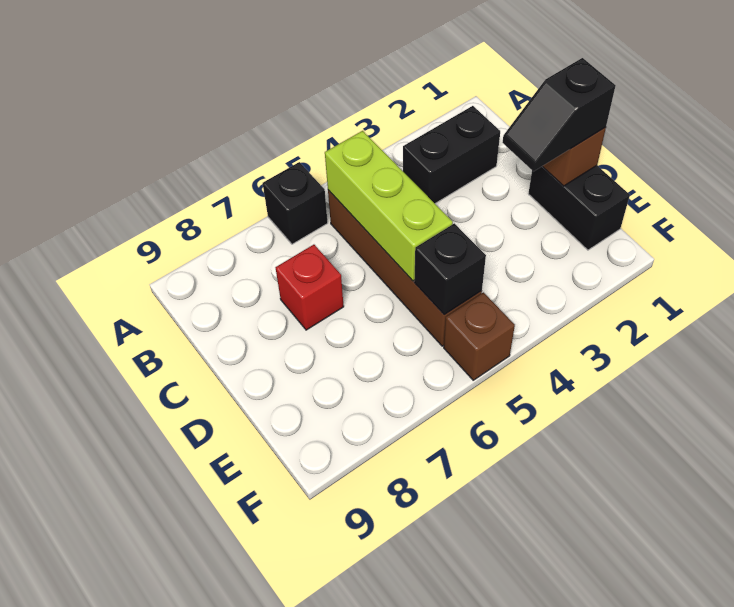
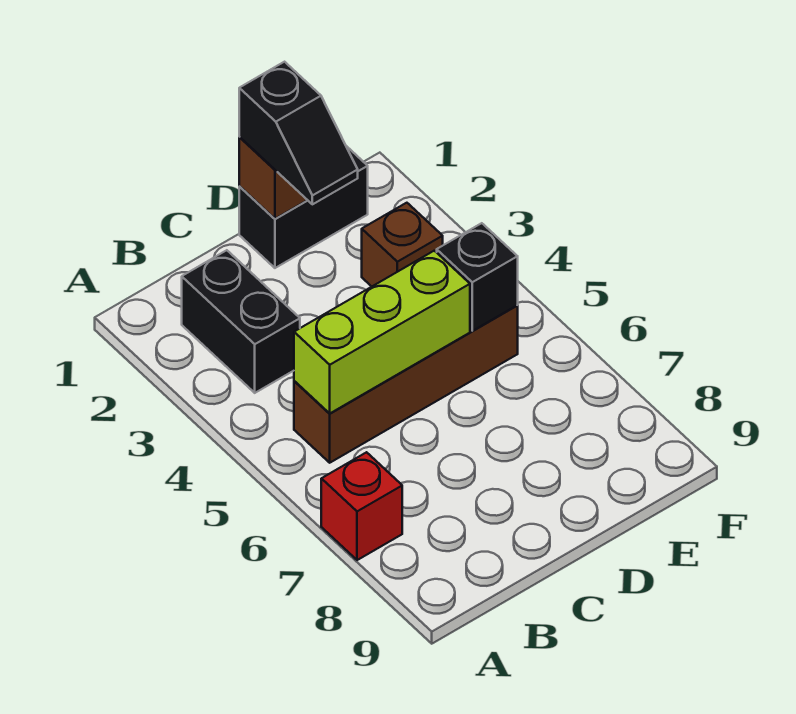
black brick A6 level 1 -> none
red brick C7 level 1 -> red brick A7 level 1
brown brick F5 level 1 -> brown brick E3 level 1

